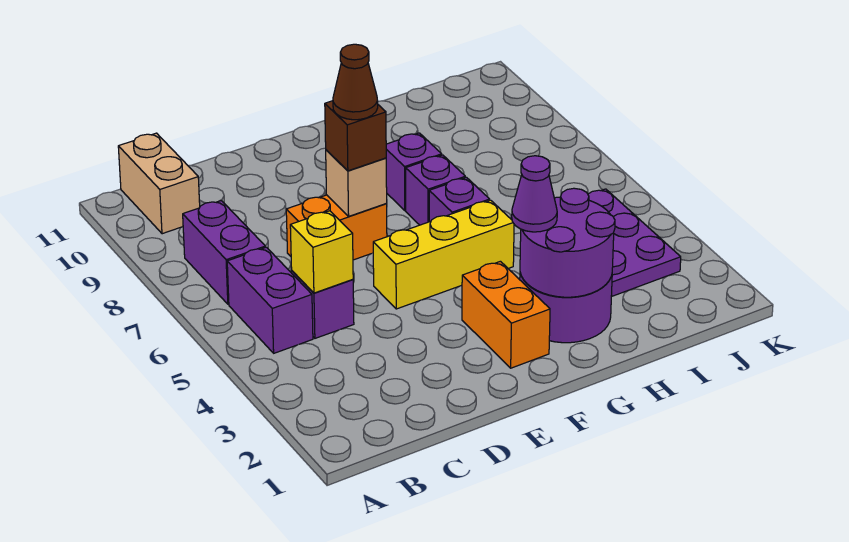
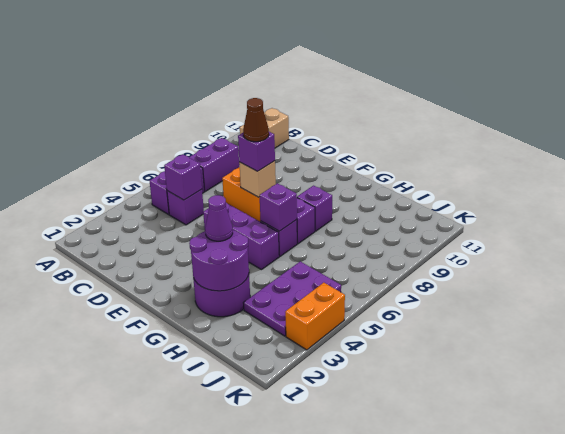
yellow brick C5 level 2 -> purple brick C5 level 2
yellow brick E5:G5 level 1 -> purple brick E5:G5 level 1
brown brick E7 level 3 -> purple brick E7 level 3
orange brick F2:F3 level 1 -> orange brick K3:K4 level 1
none -> purple brick G6 level 2

